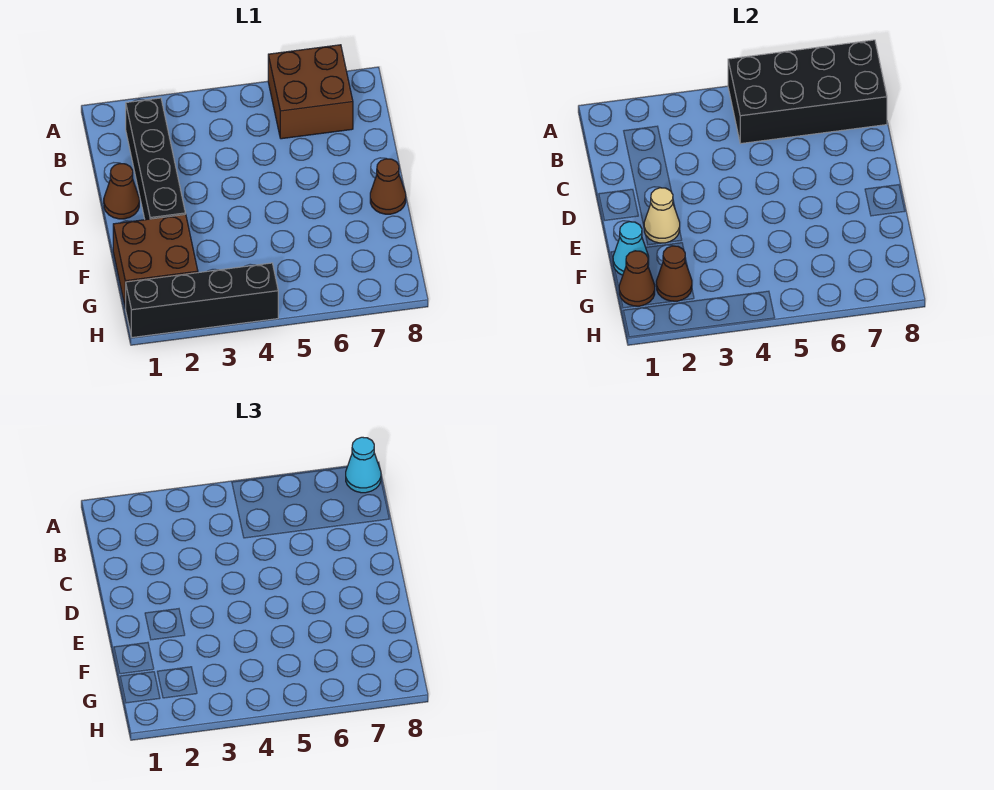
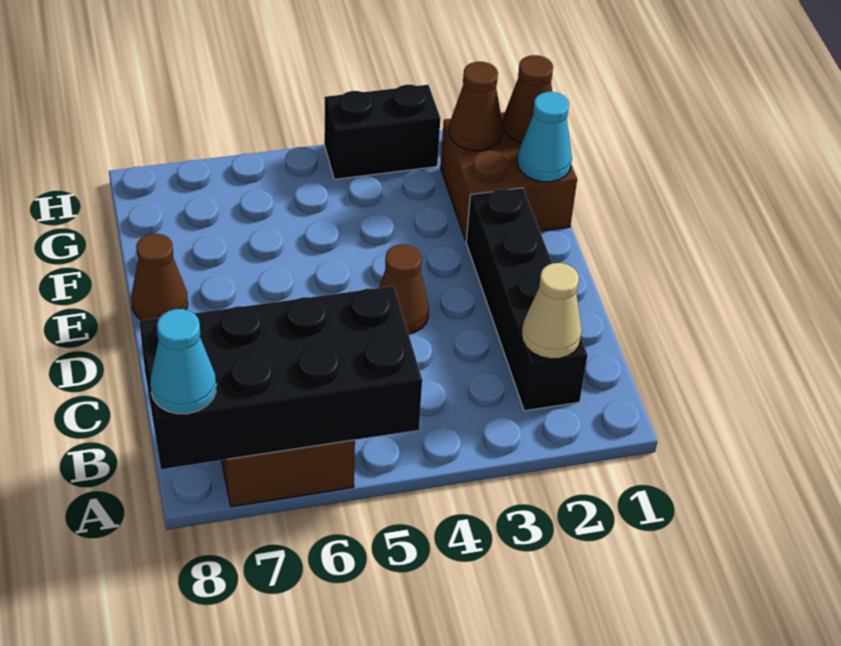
brown cone D1 level 1 -> brown cone D4 level 1
tan cone E2 level 2 -> tan cone B2 level 2
black brick H1:H4 level 1 -> black brick H3:H4 level 1

